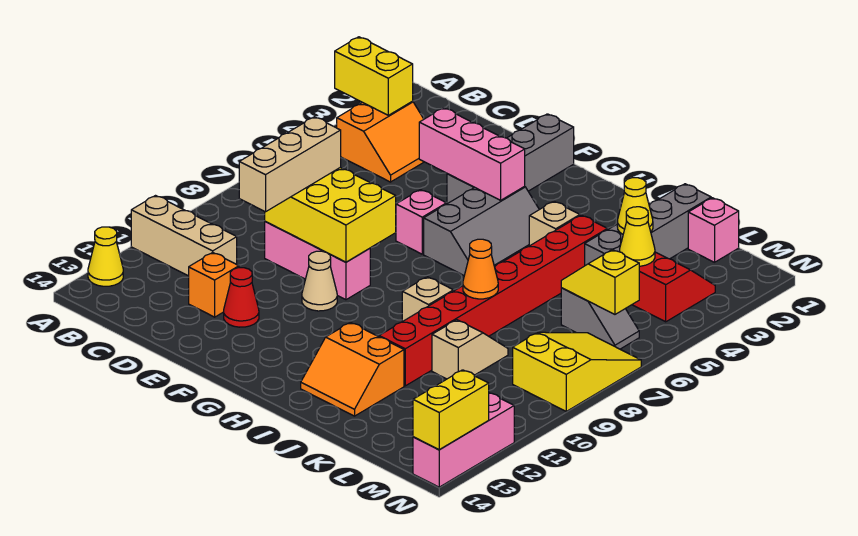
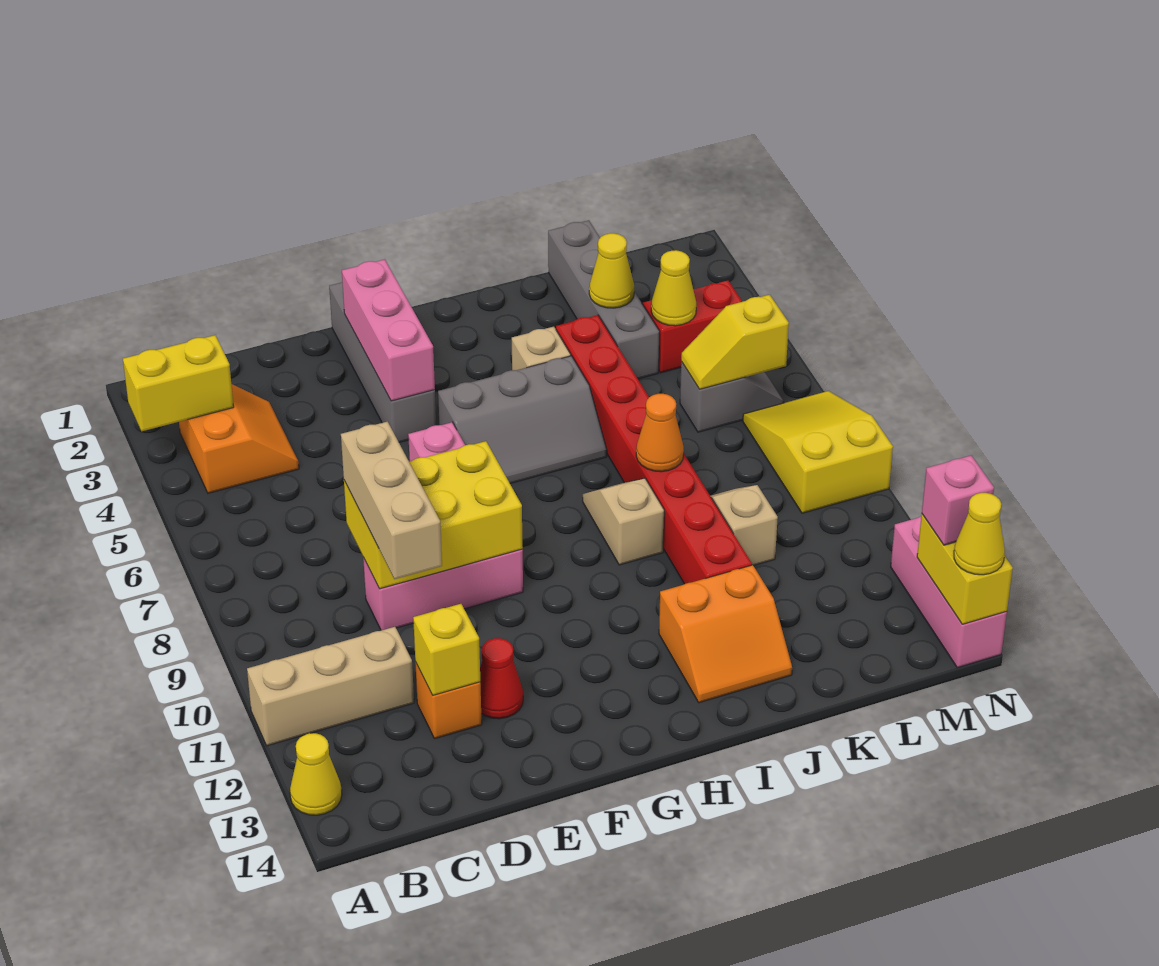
none -> yellow brick D12 level 2
pink brick E4:G4 level 2 -> pink brick F2:F4 level 2
tan cone F10 level 1 -> none
grey slope G4:H6 level 1 top G -> grey slope G5:I6 level 1 top 5
pink brick L1 level 1 -> pink brick N13 level 3
none -> yellow cone N14 level 3

